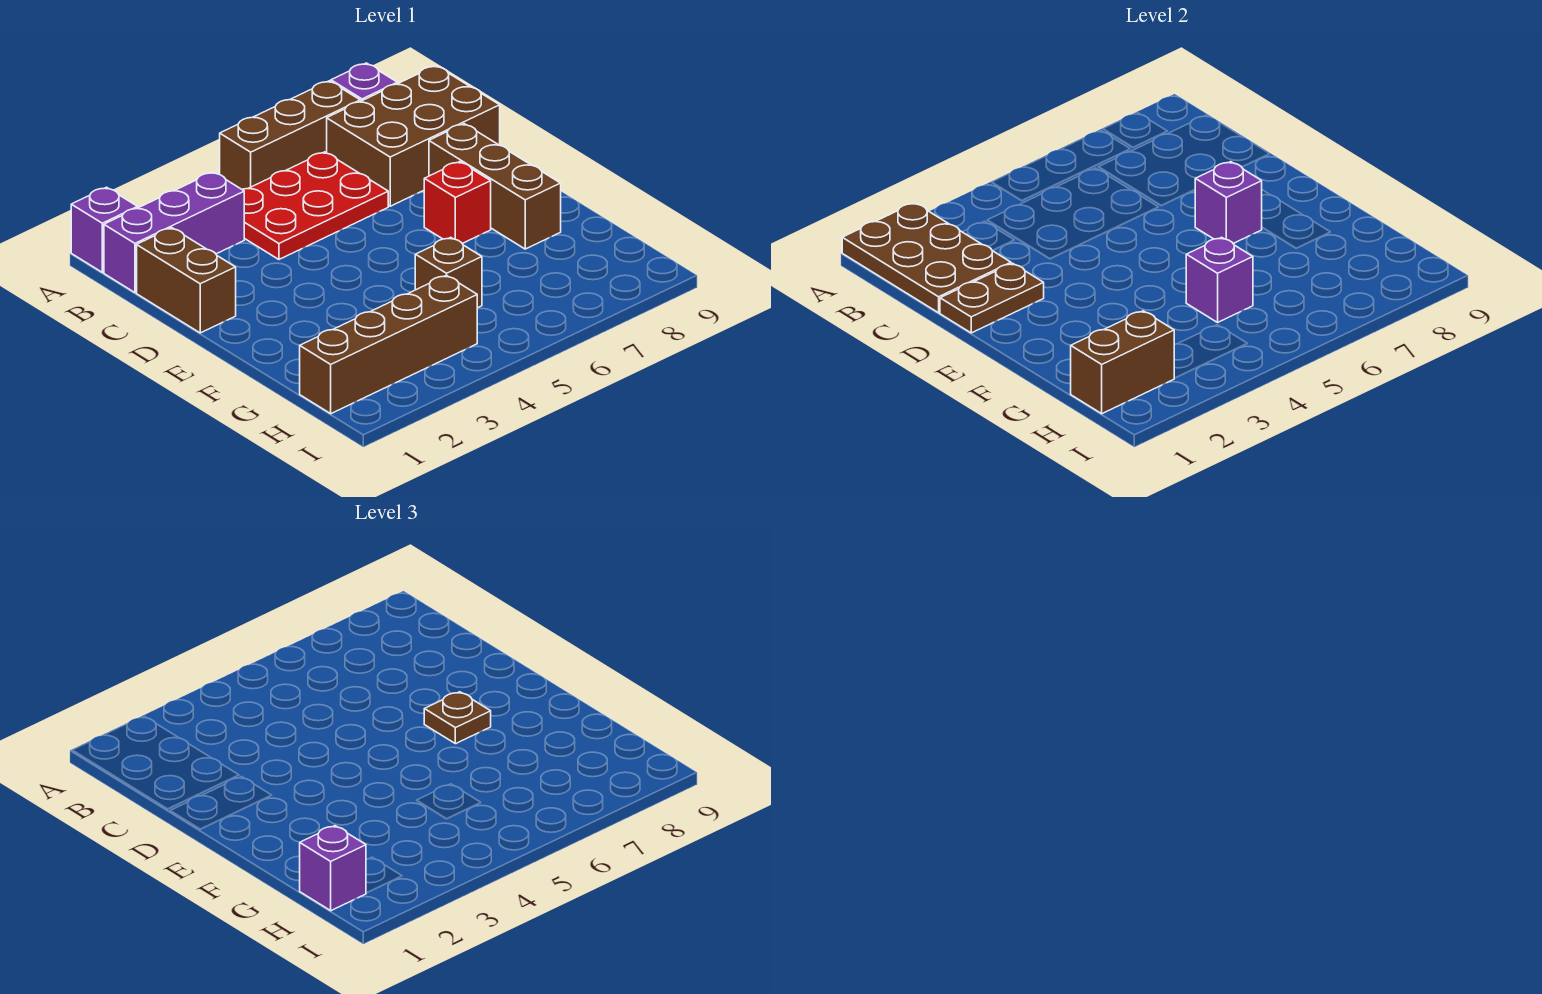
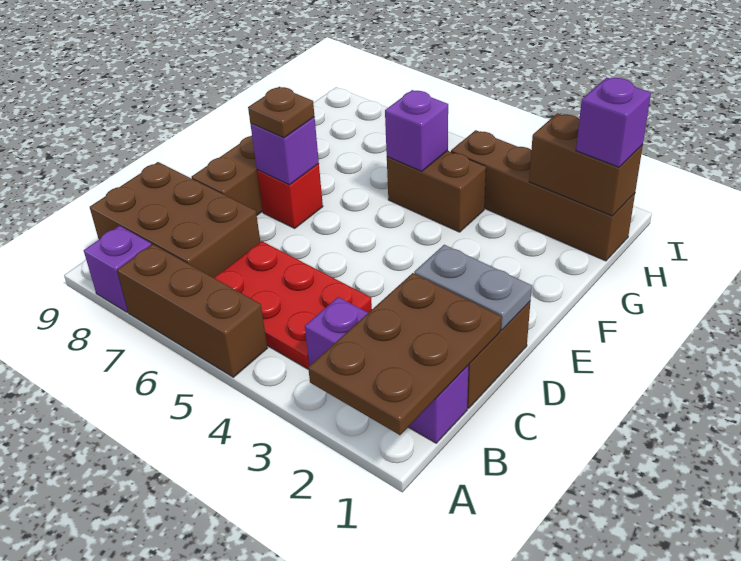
purple brick A1 level 1 -> none
brown plate D1:D2 level 2 -> grey plate D1:D2 level 2
brown brick G5 level 1 -> brown brick G4:G5 level 1

